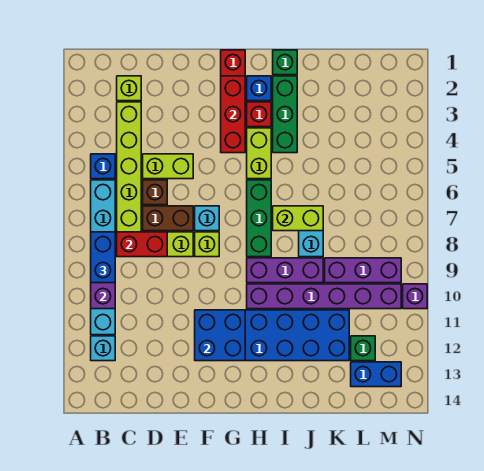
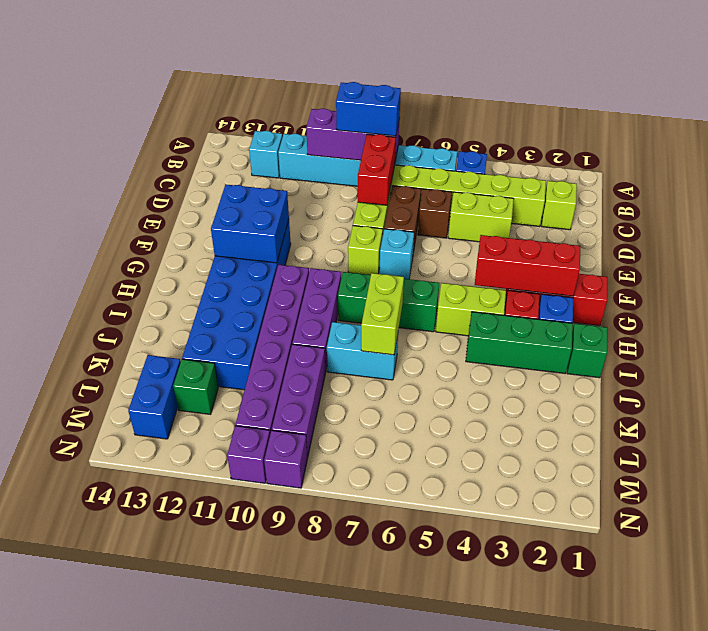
lime brick D5:E5 level 1 -> lime brick D4:D5 level 1
none -> purple brick N9 level 1

